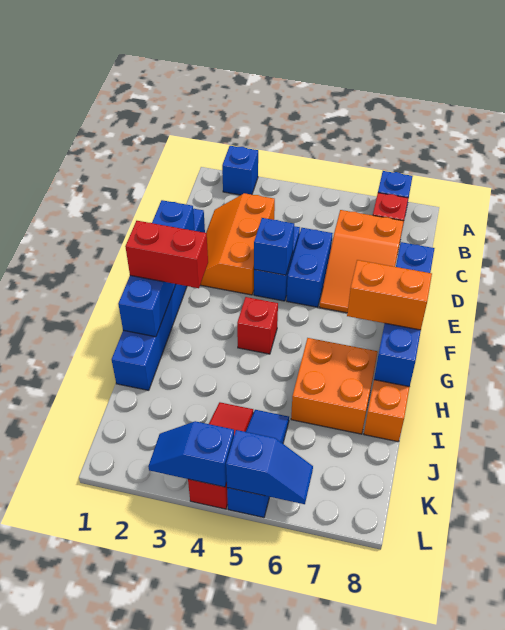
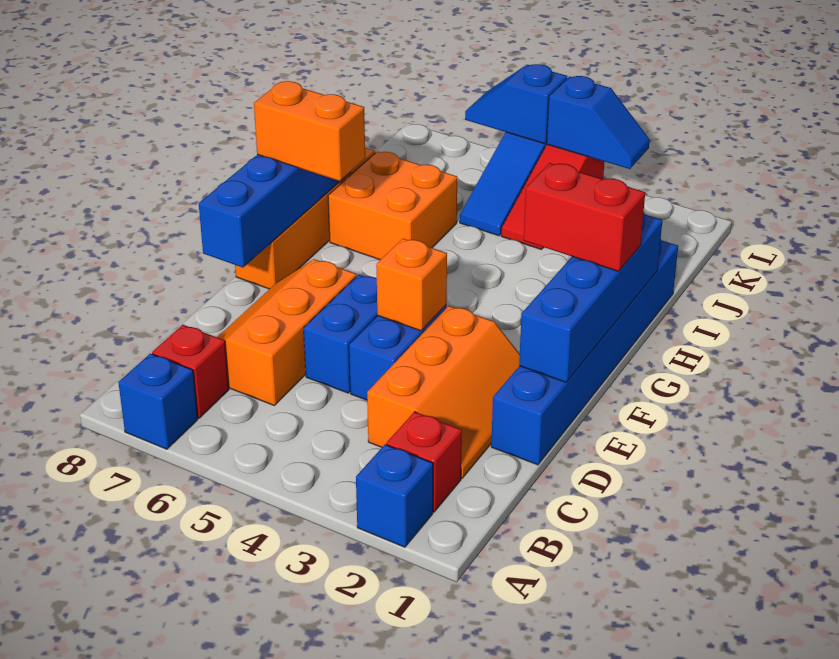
orange slope C6:E7 level 1 top C -> orange slope C6:E7 level 1 top 6
blue brick E4 level 2 -> orange brick E4 level 2
red brick G4 level 1 -> red brick B2 level 1

